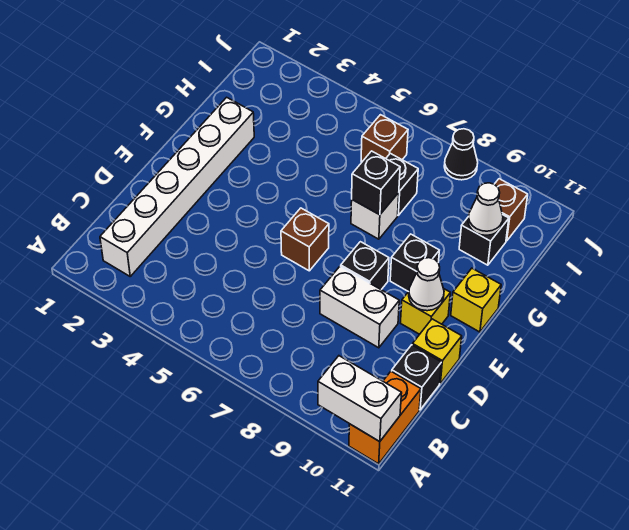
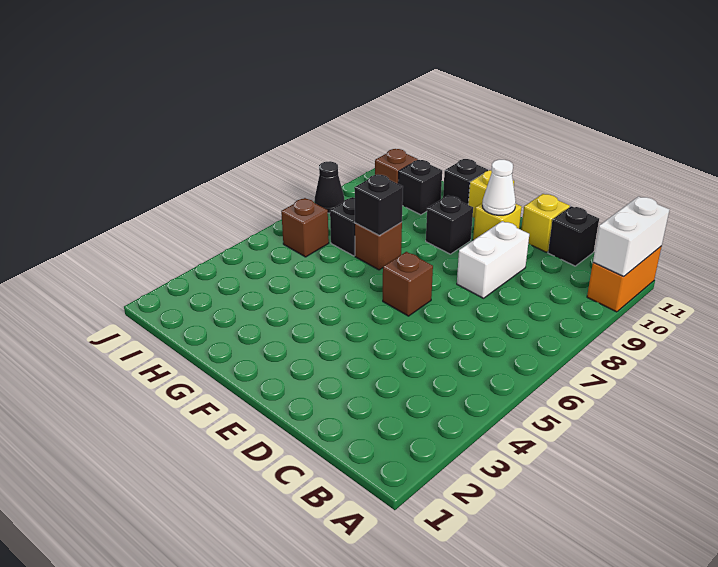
orange brick A11:B11 level 1 -> orange brick A10:A11 level 1
white brick B2:G2 level 1 -> none
black brick E8 level 1 -> black brick G11 level 1
white brick G7 level 1 -> brown brick G7 level 1
white cone H10 level 2 -> none

